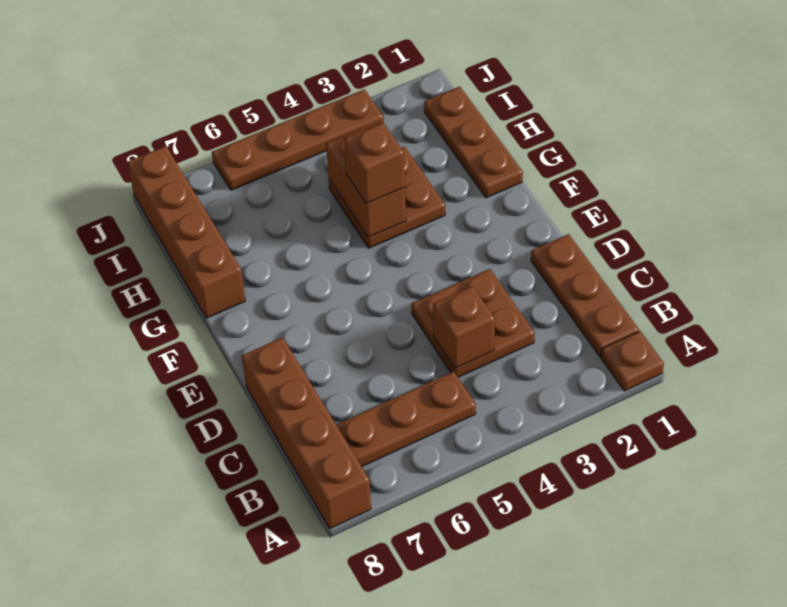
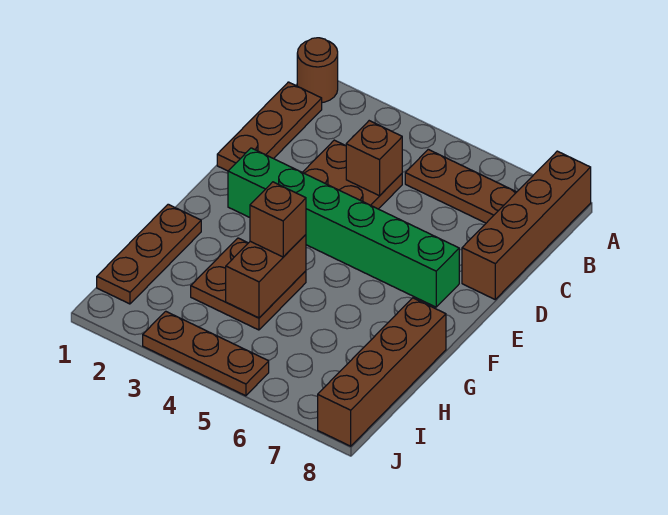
brown plate A1 level 1 -> brown round brick A1 level 1
none -> green brick E2:E7 level 1
brown plate J3:J6 level 1 -> brown plate J3:J5 level 1

